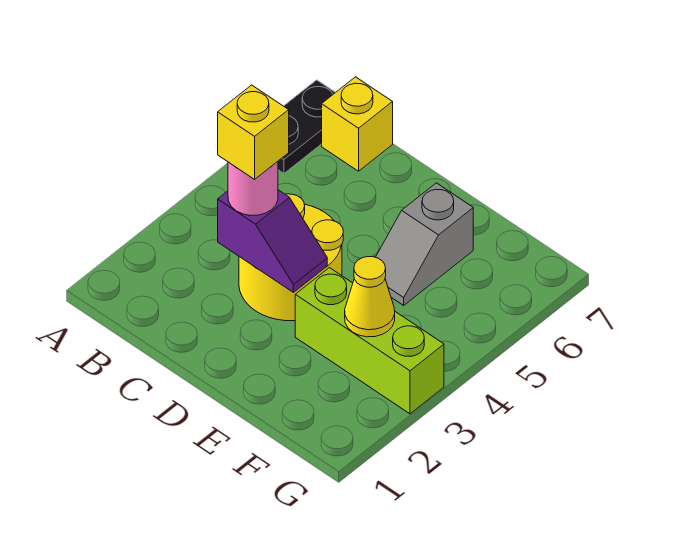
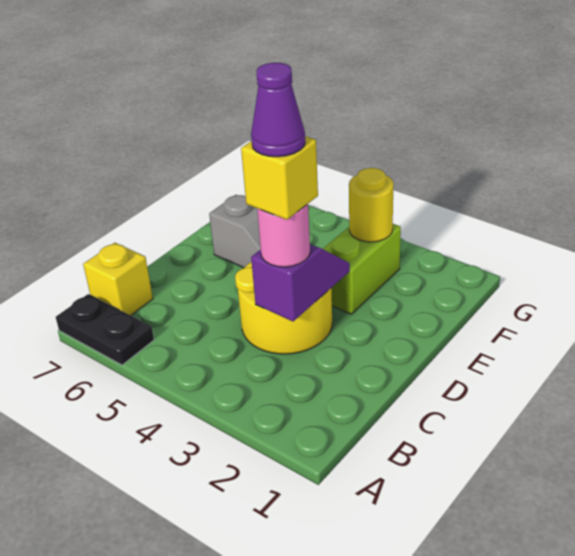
none -> purple cone C3 level 5
lime brick E3:G3 level 1 -> lime brick E3:F3 level 1
yellow cone F3 level 2 -> yellow round brick F3 level 2

